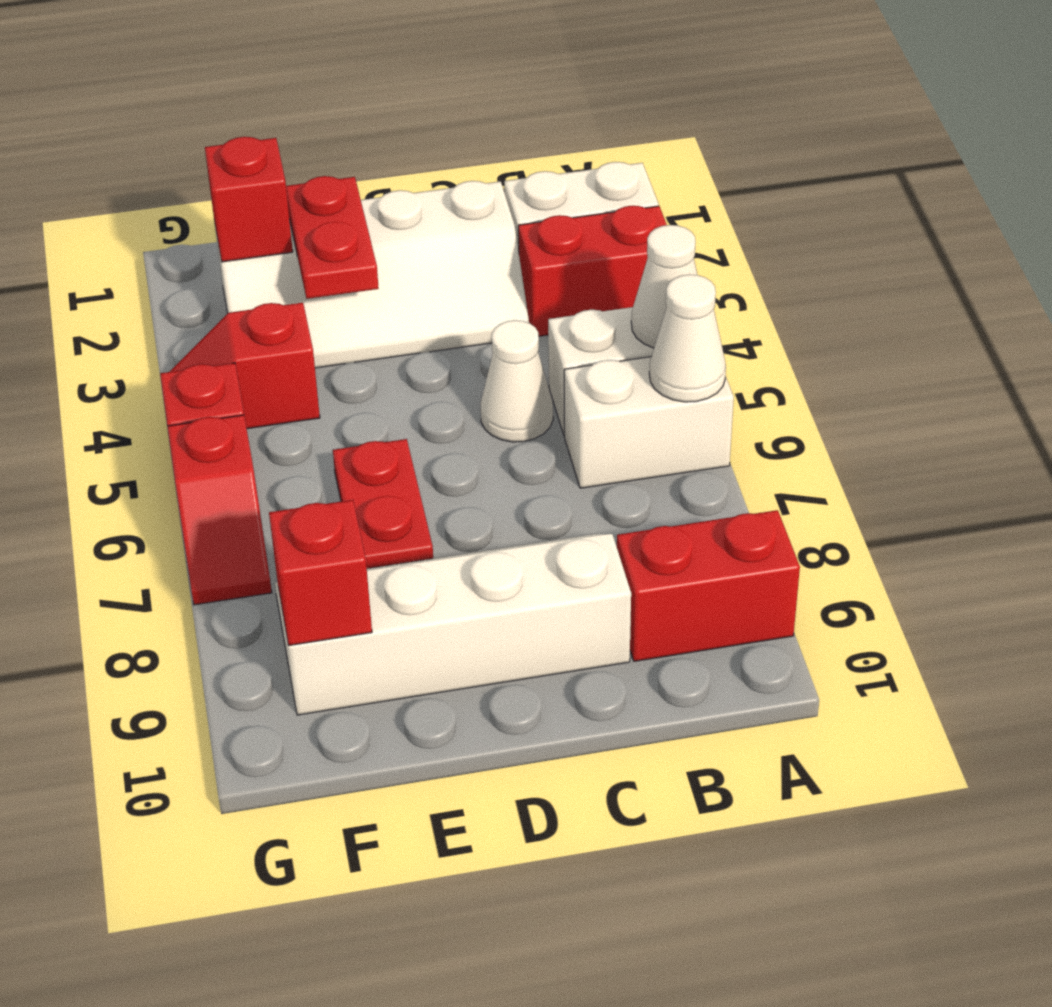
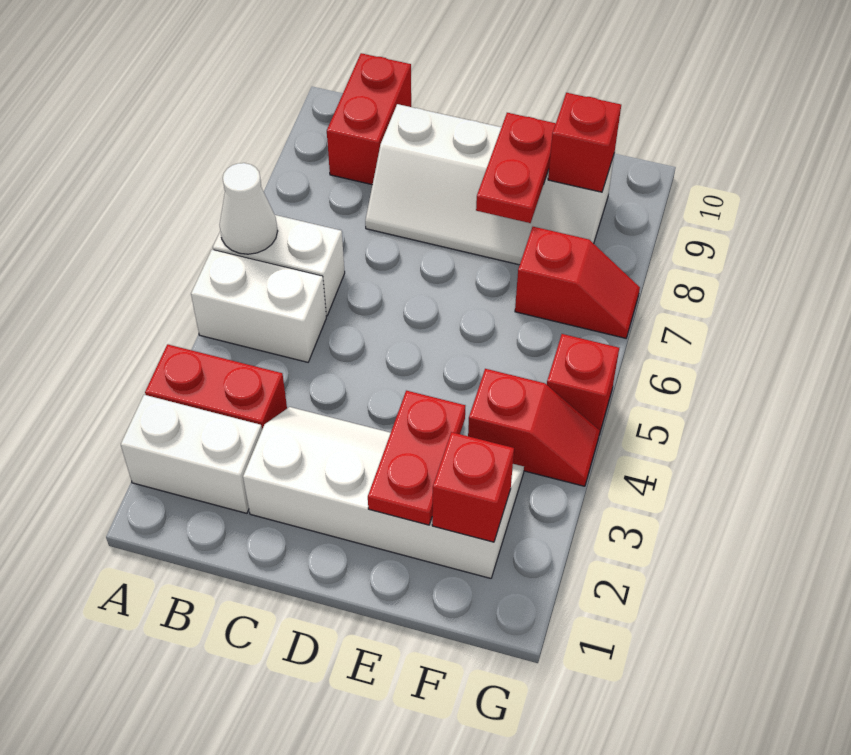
white cone A5 level 2 -> none
red brick A9:B9 level 1 -> red brick B9:B10 level 1
white cone C5 level 1 -> none
red plate E6:E7 level 1 -> red plate E8:E9 level 2
red slope G6:G7 level 1 top 6 -> red slope F7:G7 level 1 top F

